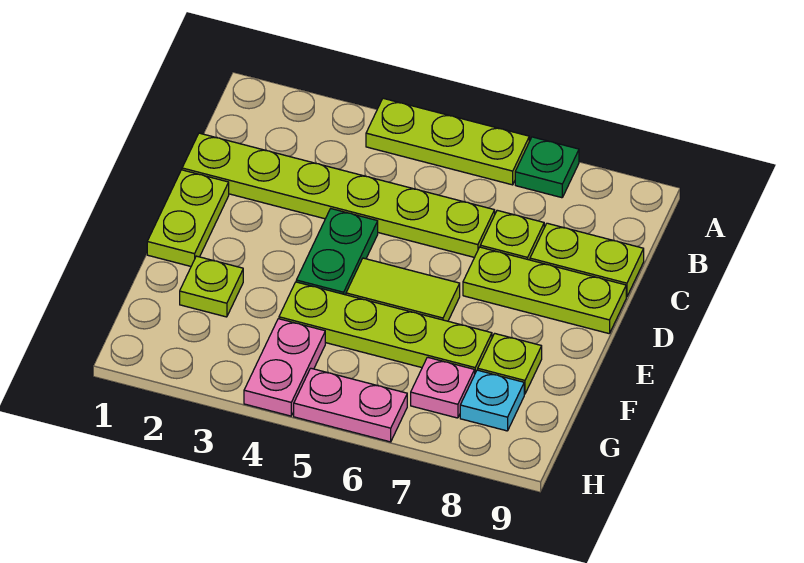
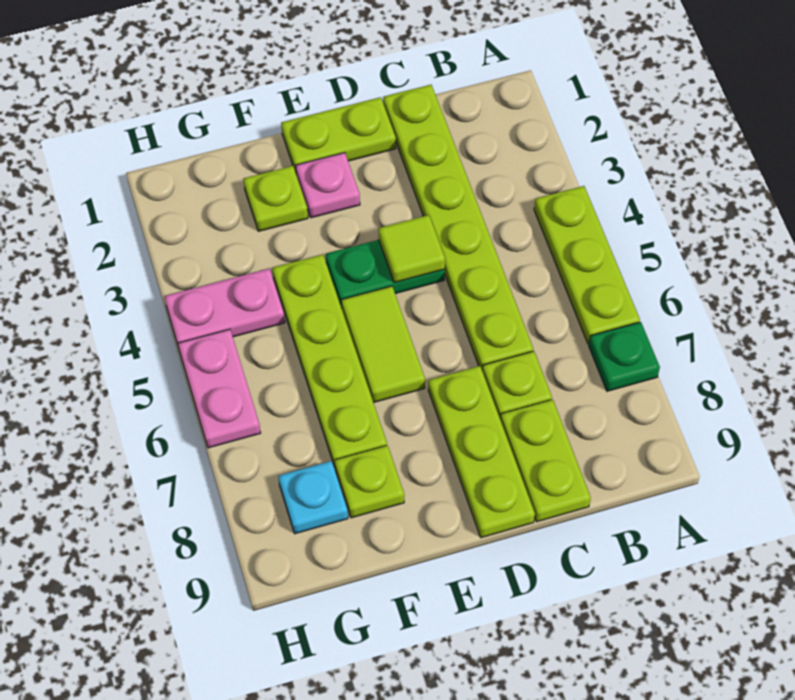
none -> lime tile D4 level 2
pink plate G7 level 1 -> pink plate E2 level 1

